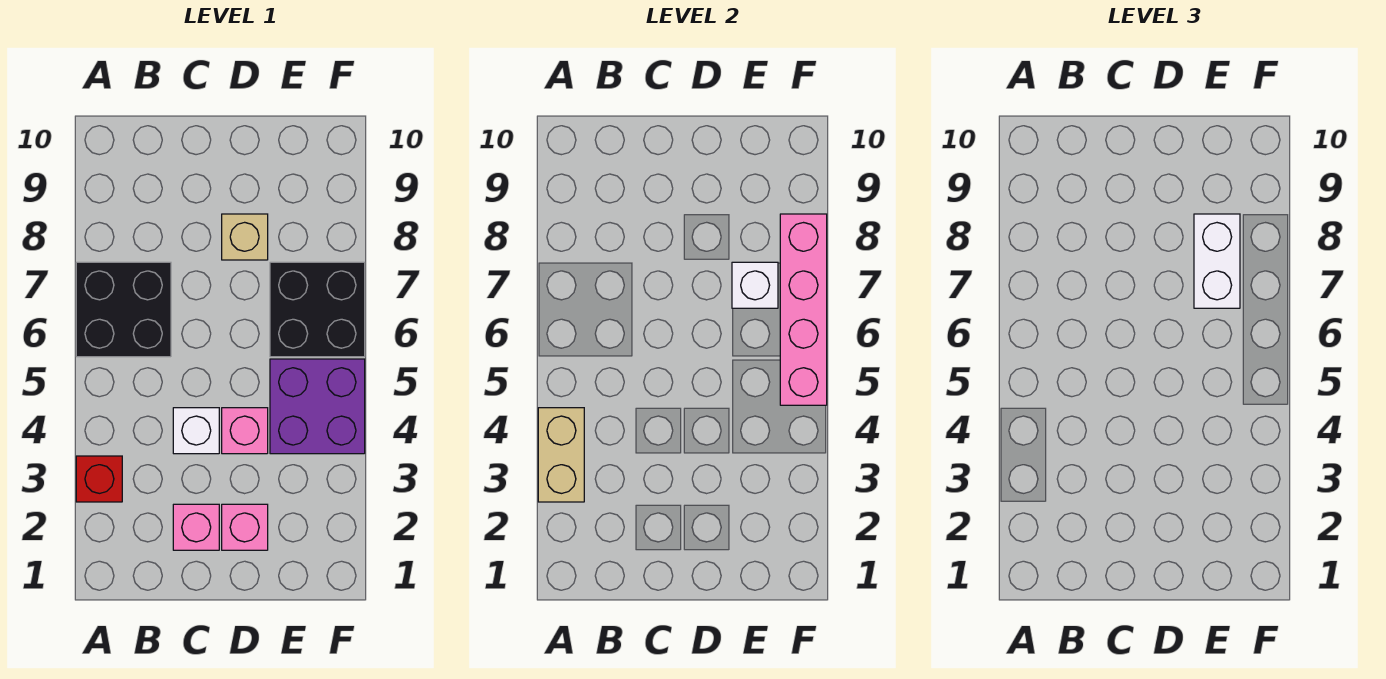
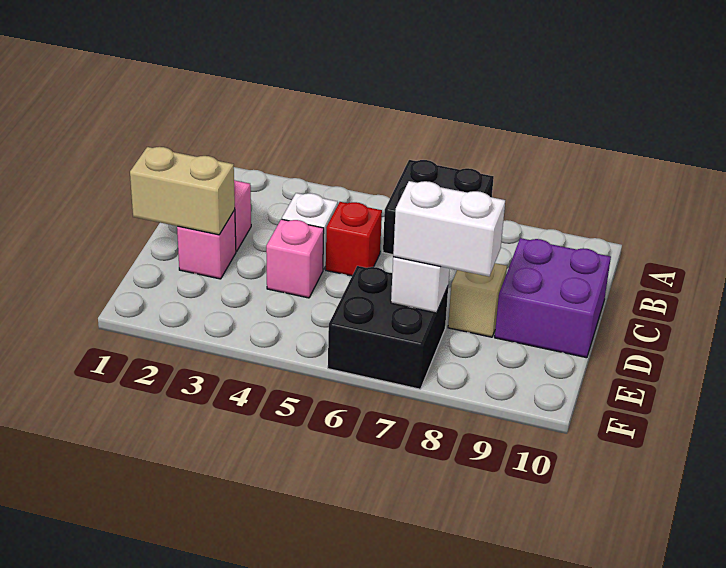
red brick A3 level 1 -> red brick C5 level 1
tan brick A3:A4 level 2 -> tan brick D1:D2 level 2
purple brick E4:F5 level 1 -> purple brick C9:D10 level 1
pink brick F5:F8 level 2 -> none

